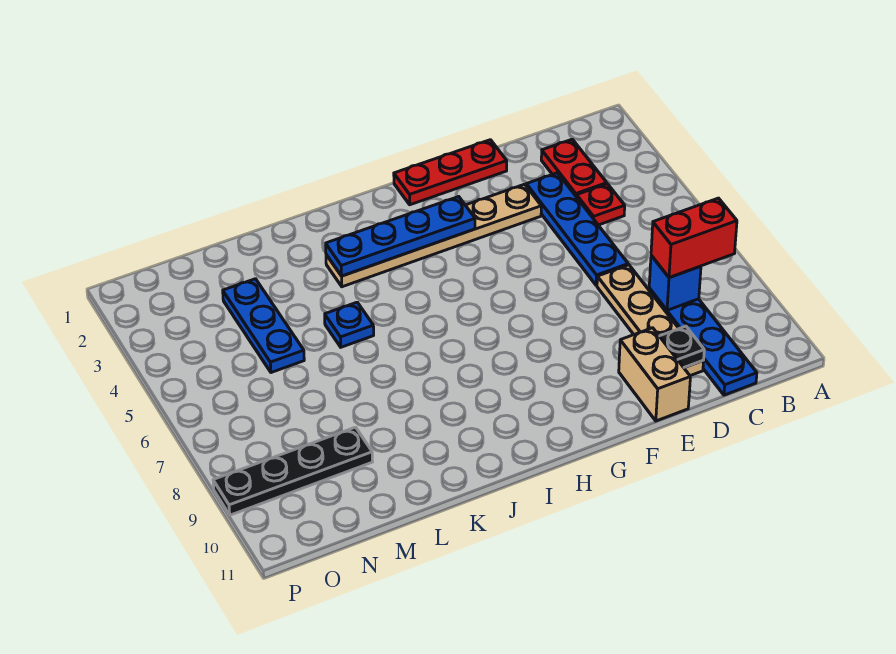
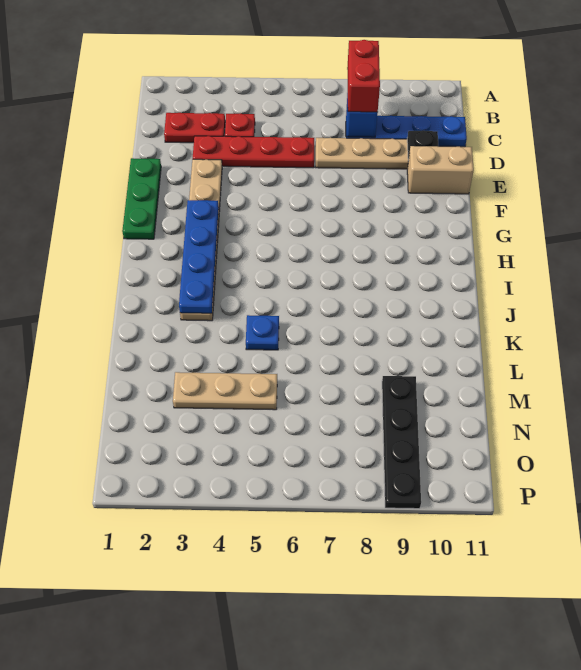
blue plate D3:D6 level 1 -> red plate D3:D6 level 1
red plate E1:G1 level 1 -> green plate E1:G1 level 1
blue plate M3:M5 level 1 -> tan plate M3:M5 level 1

